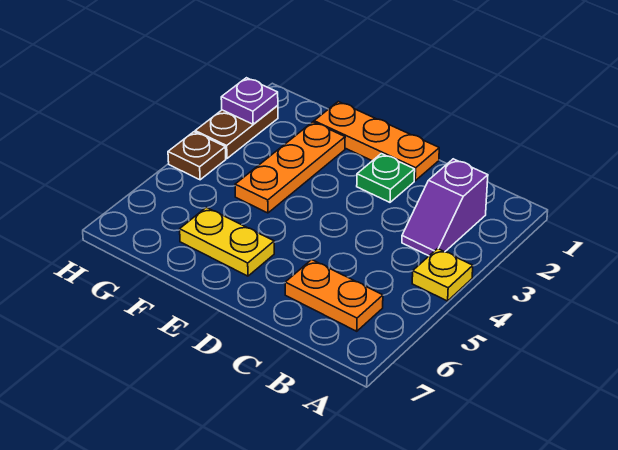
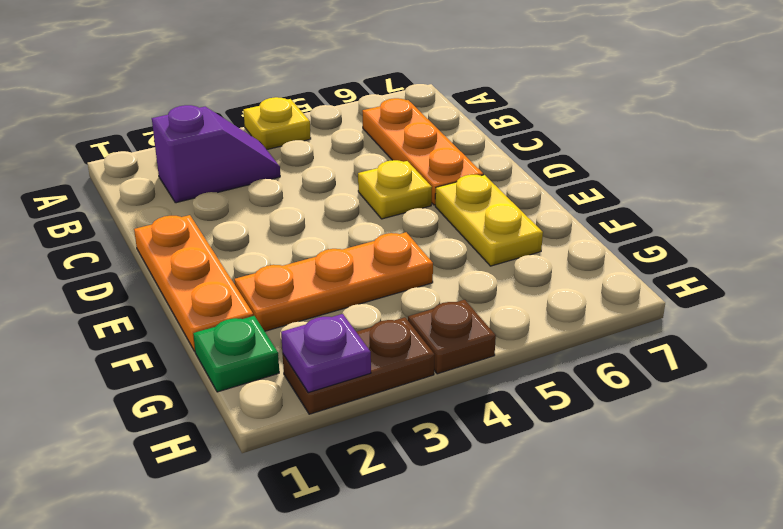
orange plate B6:C6 level 1 -> orange plate B6:D6 level 1
green plate D2 level 1 -> green plate G1 level 1
none -> yellow plate D5 level 1

